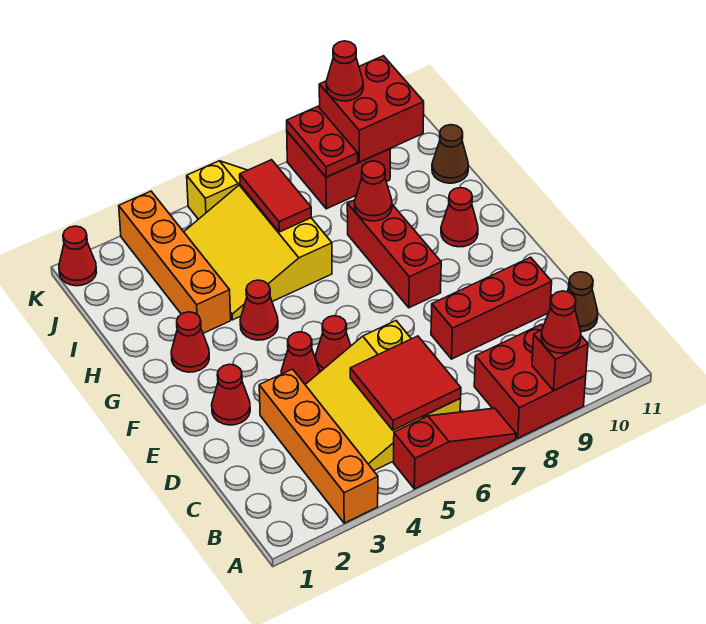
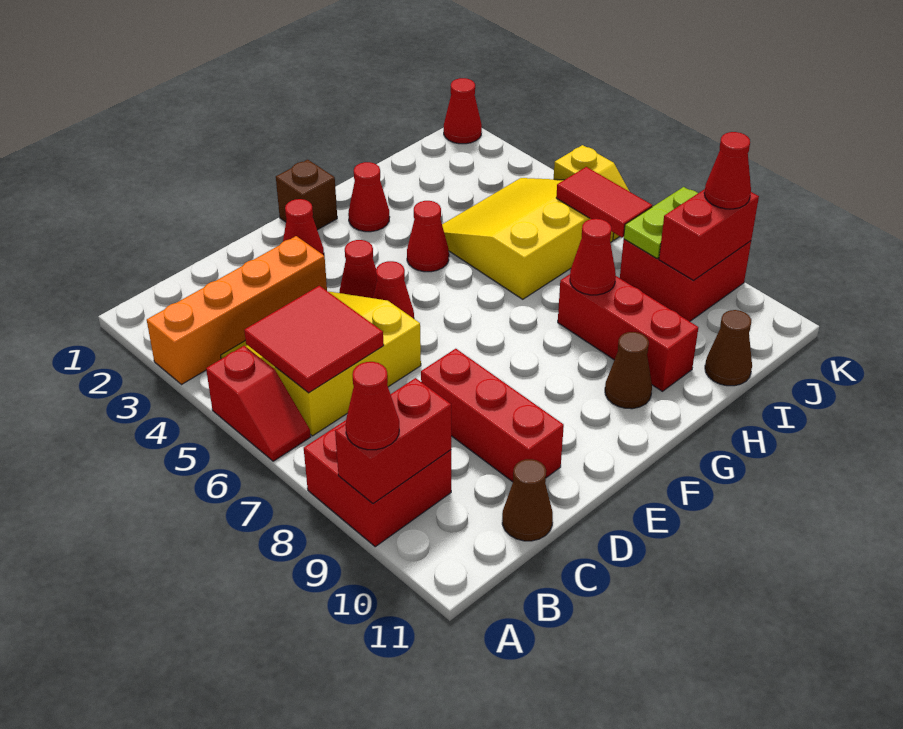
red slope A5:A7 level 1 top 5 -> red slope A5:A6 level 1 top 5
red brick A9 level 2 -> red brick A9:B9 level 2
none -> brown brick F1 level 1
red brick F8:H8 level 1 -> red brick H8:H10 level 1
red cone G10 level 1 -> brown cone G10 level 1
orange brick H3:K3 level 1 -> none
red tile I6:J6 level 2 -> red tile J6:J7 level 2
red plate J8:K8 level 2 -> lime plate J8:K8 level 2
red brick J9:K10 level 2 -> red brick J9:K9 level 2

